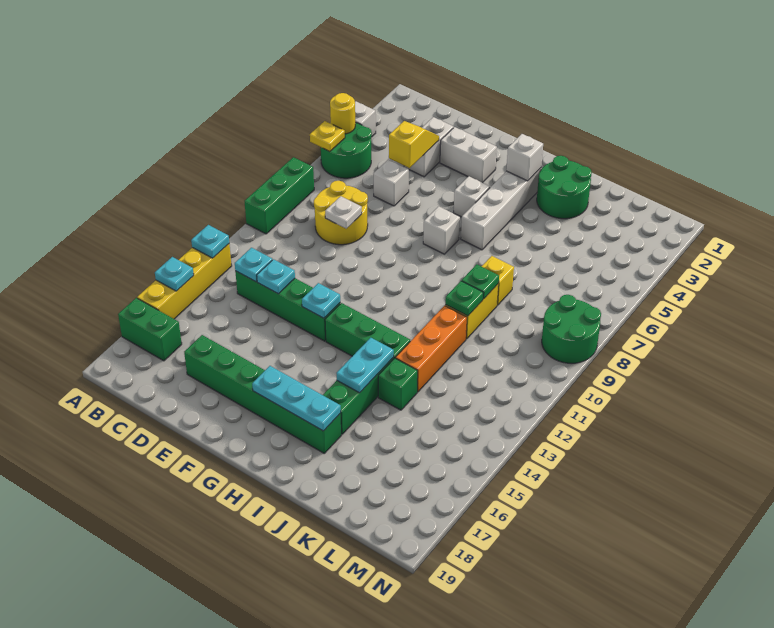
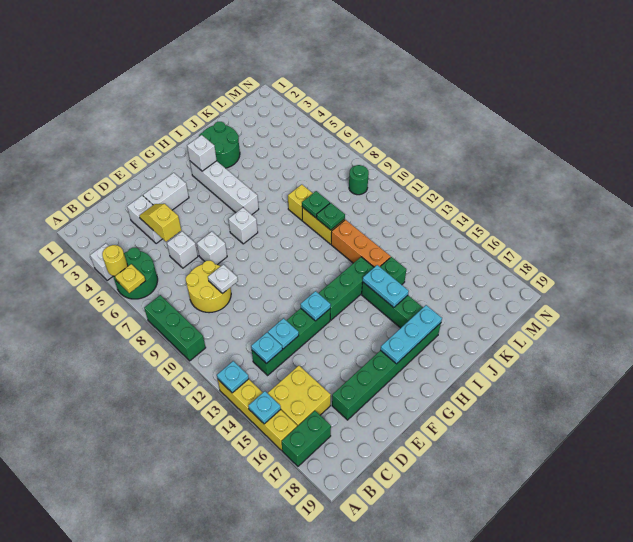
none -> yellow brick B15:C16 level 1
white brick G5 level 1 -> white brick E7 level 1
green round brick M8:N9 level 1 -> green round brick M9 level 1

